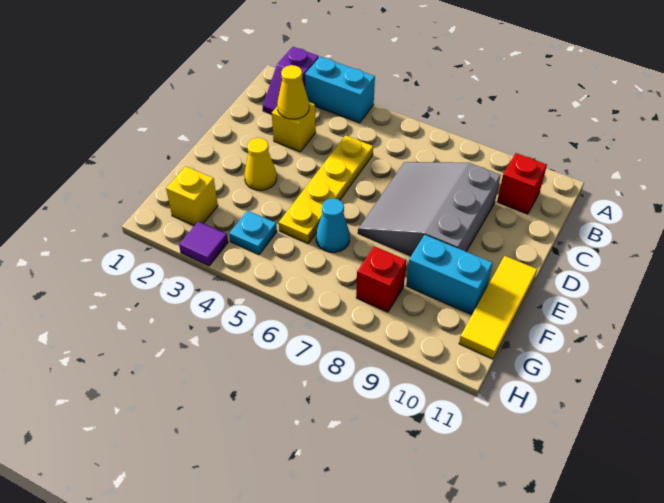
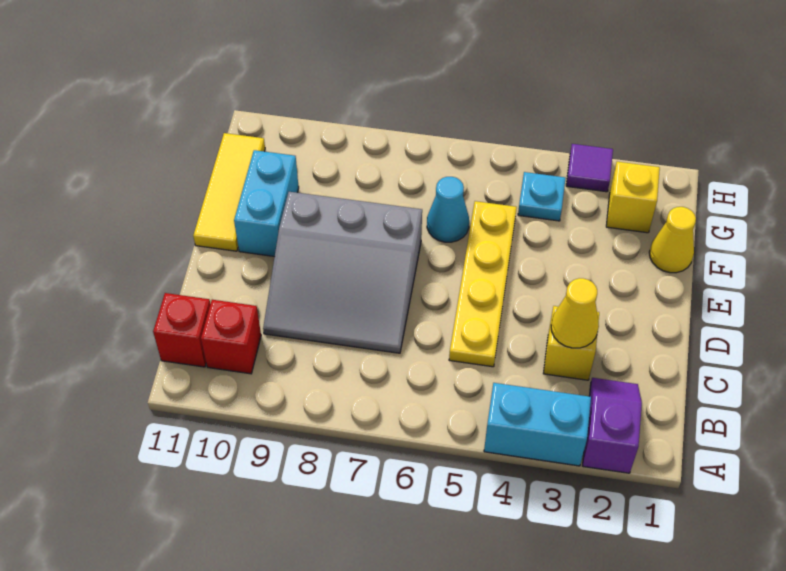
grey slope C7:E9 level 1 top 9 -> grey slope C7:E9 level 1 top E
yellow cone E3 level 1 -> yellow cone F1 level 1
cyan brick F9:F10 level 1 -> cyan brick E10:F10 level 1
red brick G8 level 1 -> red brick B11 level 1

